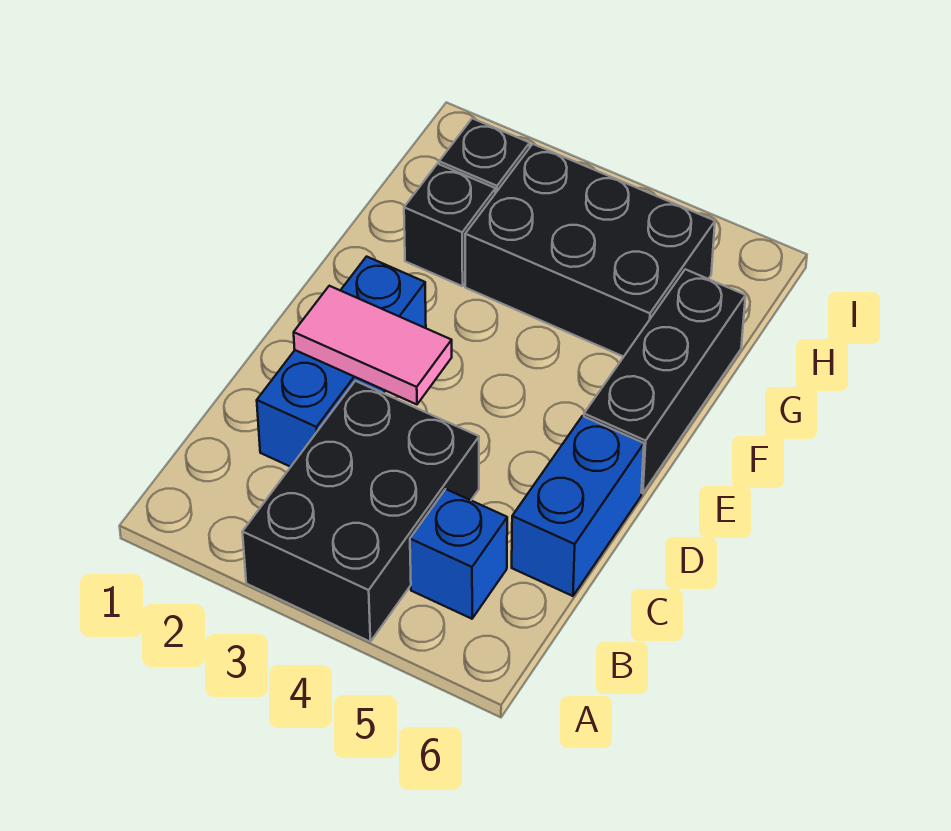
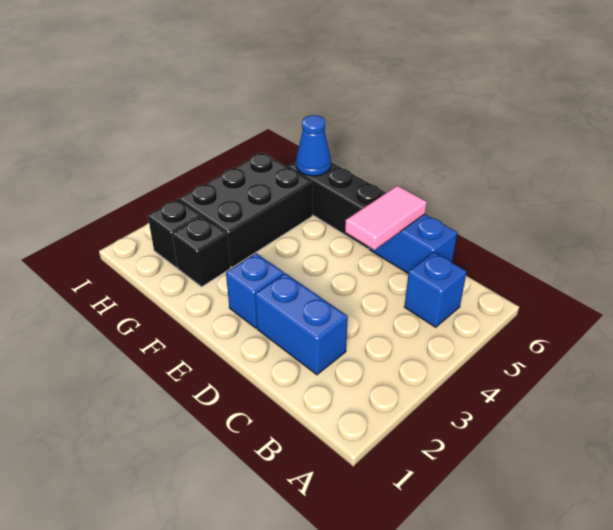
black brick A3:C4 level 1 -> none
pink tile D2:D3 level 2 -> pink tile D5:D6 level 2
none -> blue cone G6 level 2

